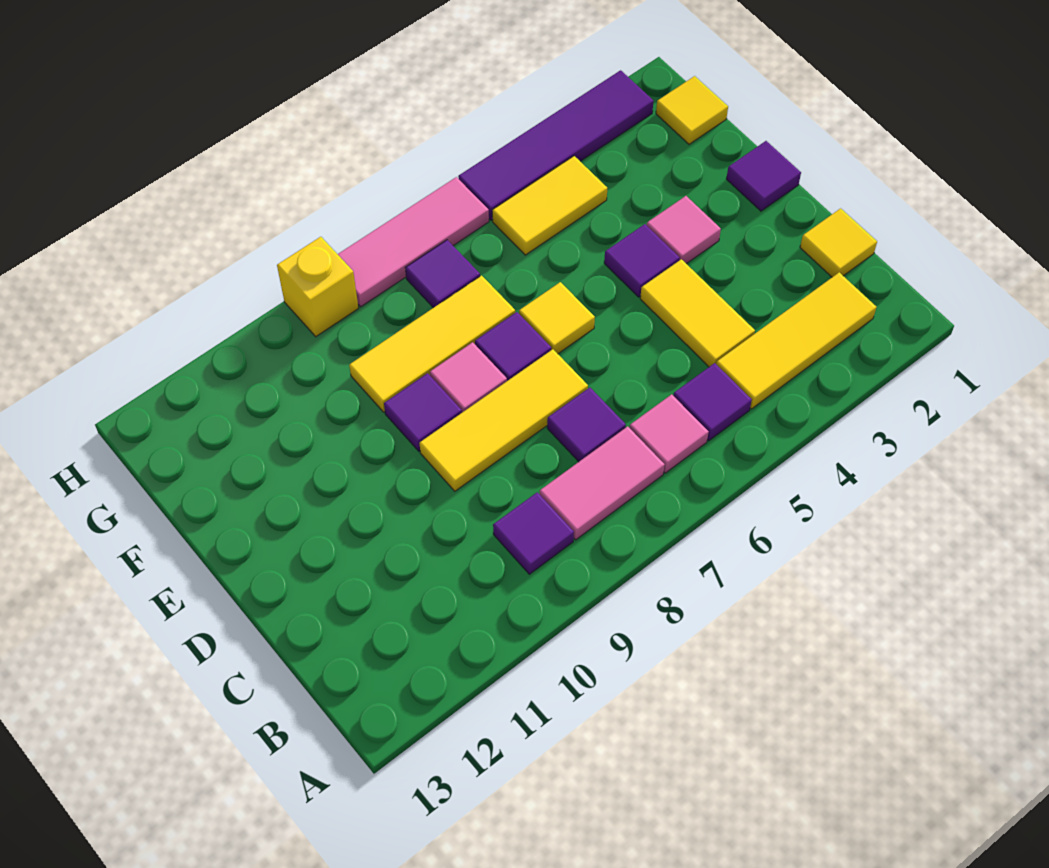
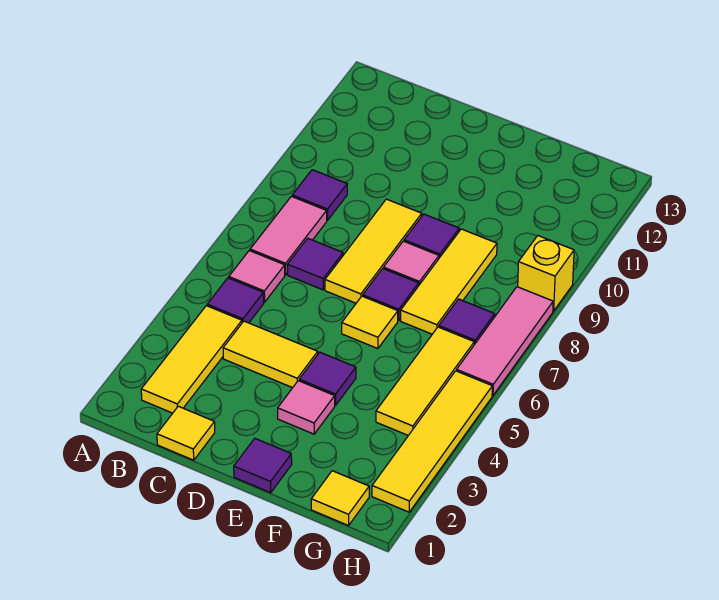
yellow tile G4:G5 level 1 -> yellow tile G4:G6 level 1
purple tile H2:H5 level 1 -> yellow tile H2:H5 level 1

